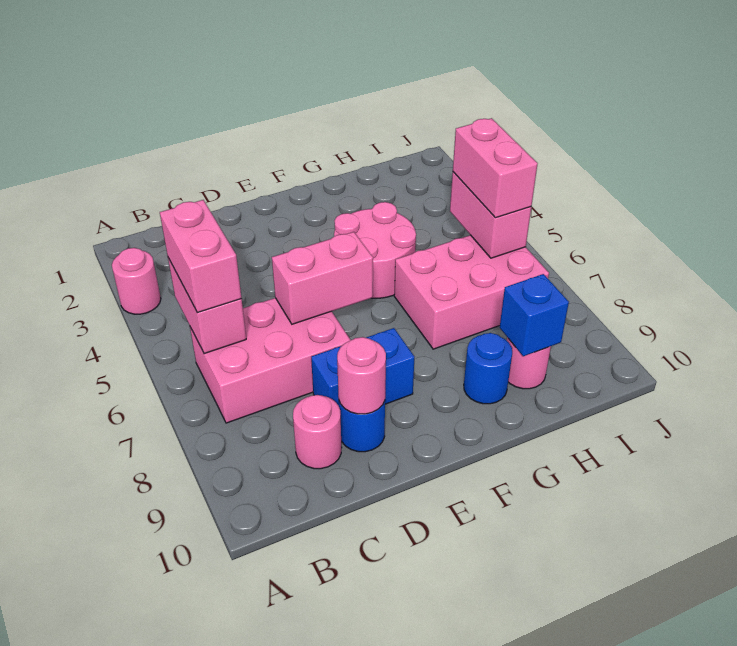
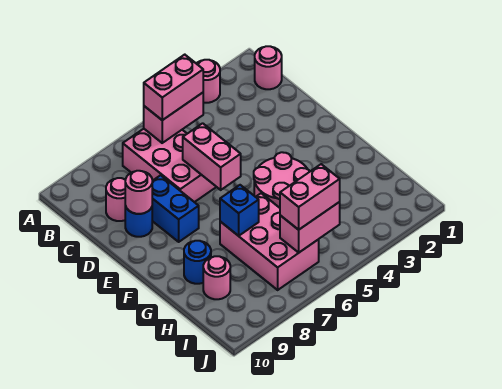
none -> pink round brick B1 level 1
blue brick H9 level 2 -> blue brick G7 level 2

